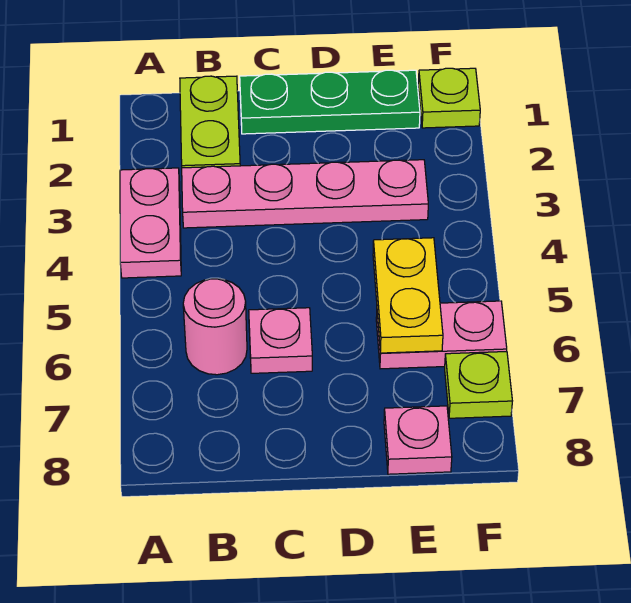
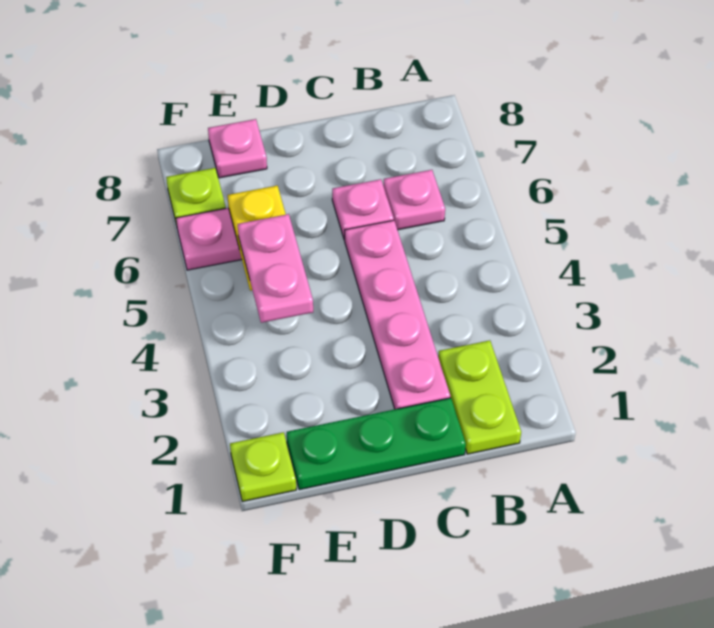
pink plate A3:A4 level 1 -> pink plate E4:E5 level 3
pink plate B3:E3 level 1 -> pink plate C2:C5 level 1
pink round brick B6 level 1 -> pink plate B6 level 1

